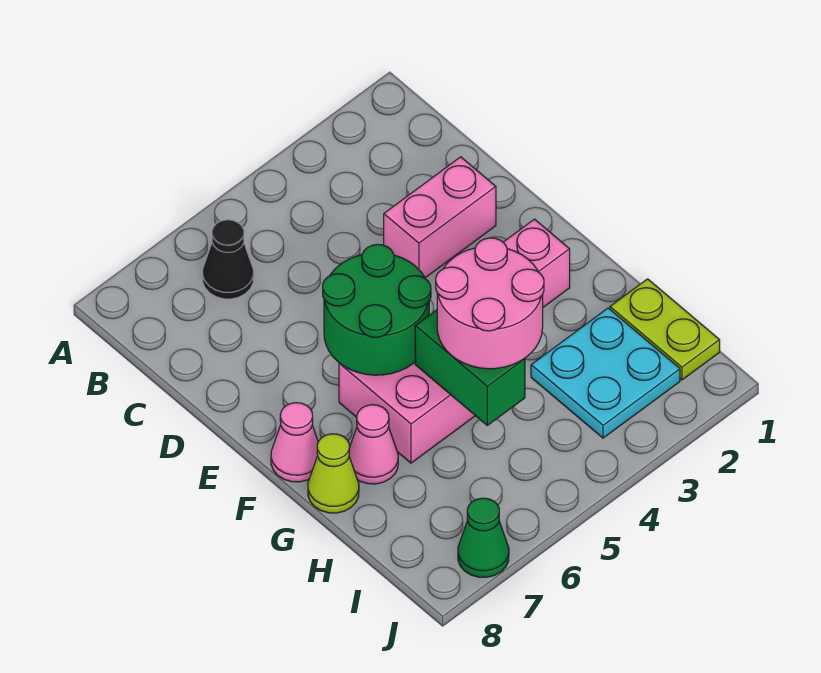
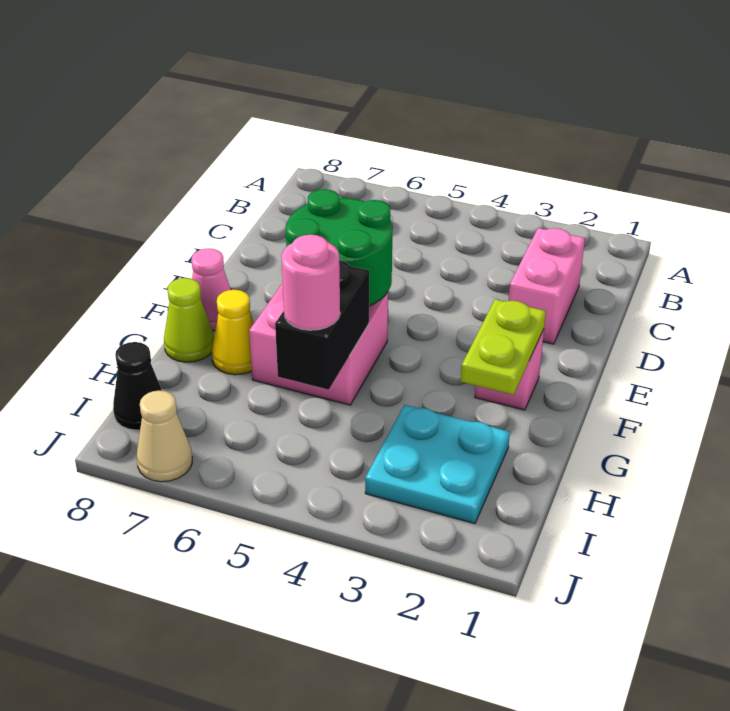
black cone B6 level 1 -> black cone I8 level 1
pink brick D2:D3 level 1 -> pink brick C2:D2 level 1
pink round brick G4:H5 level 3 -> pink round brick H5 level 3
green brick G5:H5 level 2 -> black brick G5:H5 level 2
pink cone G7 level 1 -> yellow cone G7 level 1
lime plate H1:I1 level 1 -> lime plate F2:G2 level 2
green cone J7 level 1 -> tan cone J7 level 1

